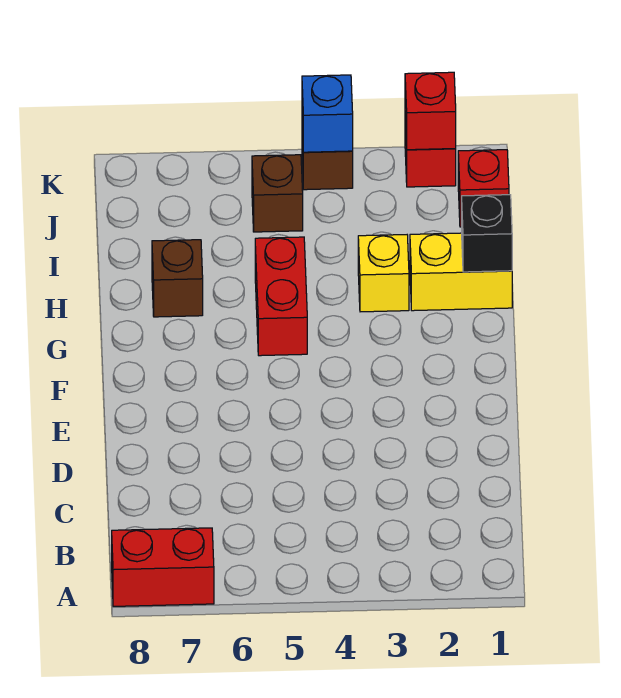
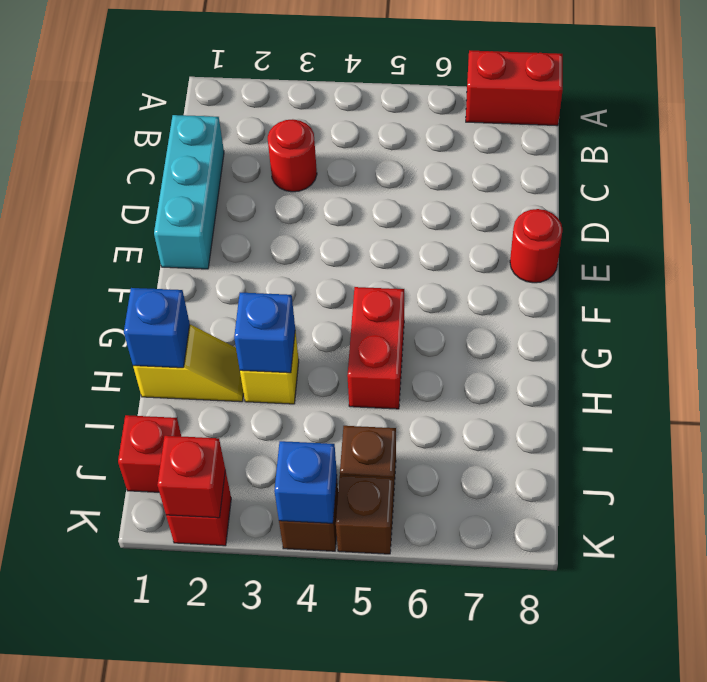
none -> cyan brick C1:E1 level 1
none -> red round brick C3 level 1
none -> red round brick E8 level 1
yellow brick H1:H2 level 1 -> yellow slope H1:H2 level 1 top 1
black brick H1 level 2 -> blue brick H1 level 2
none -> blue brick H3 level 2
brown brick H7 level 1 -> brown brick K5 level 1

